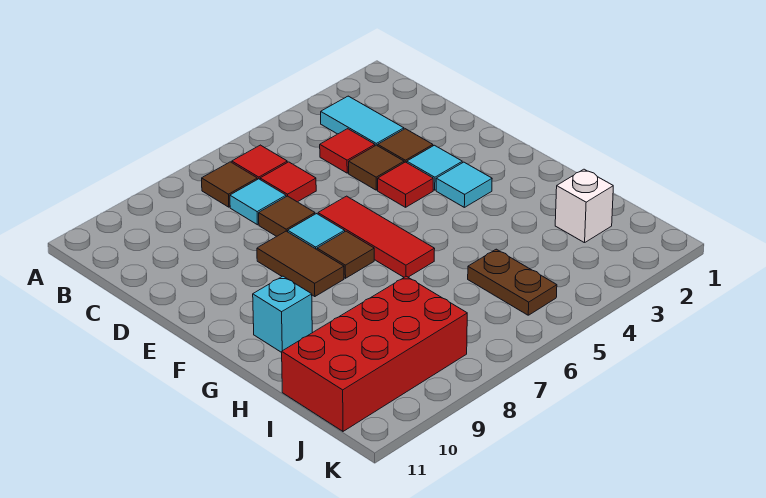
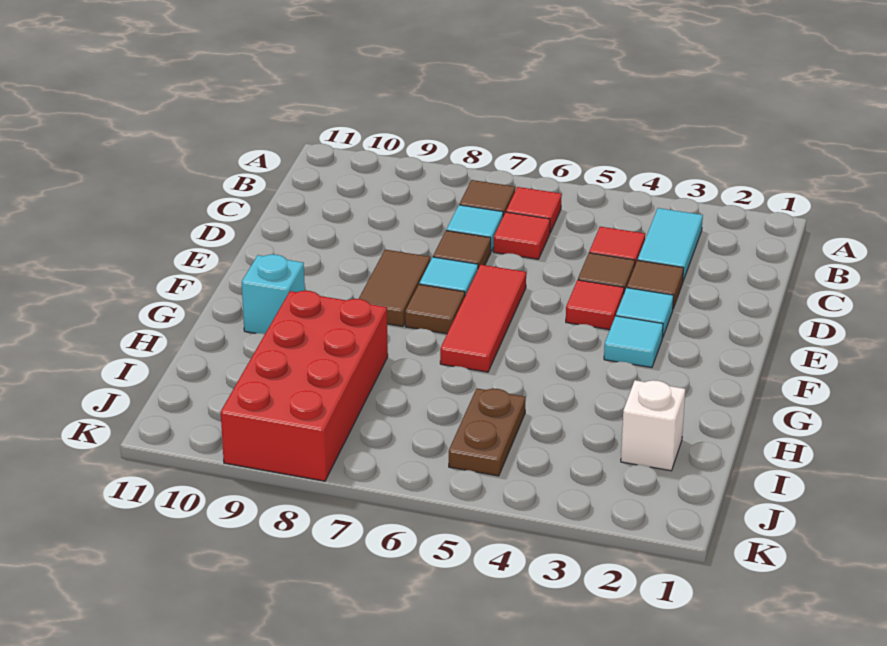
red brick I8:J11 level 1 -> red brick H8:K9 level 1

